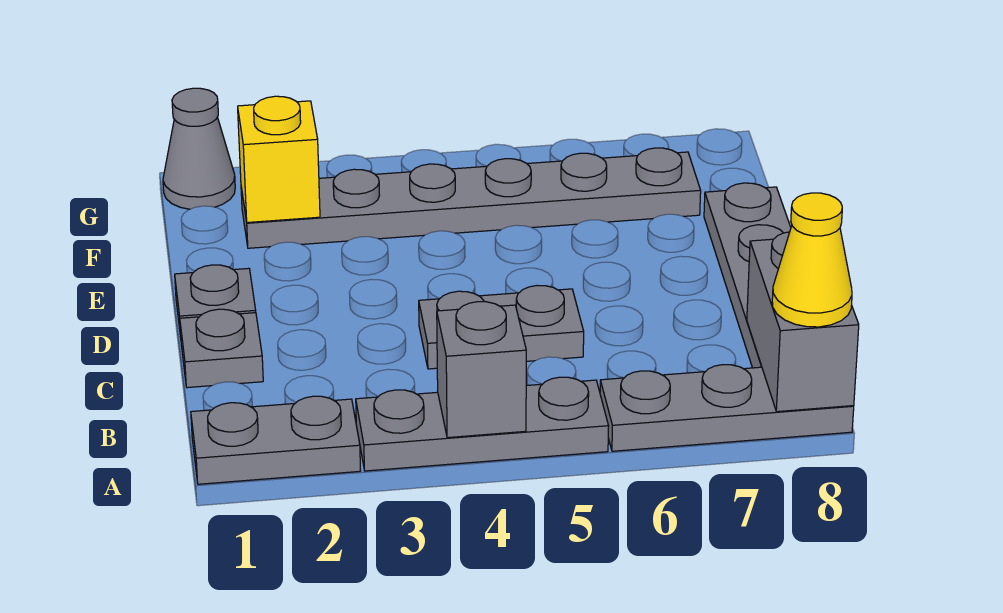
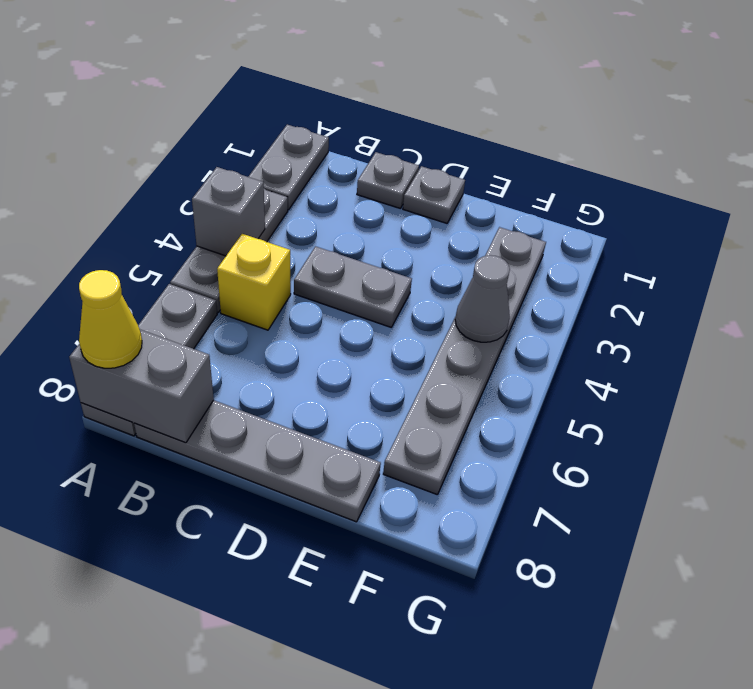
grey plate C4:C5 level 1 -> grey plate C4:D4 level 1
yellow brick F2 level 2 -> yellow brick B5 level 1
grey cone G1 level 1 -> grey cone F4 level 2

